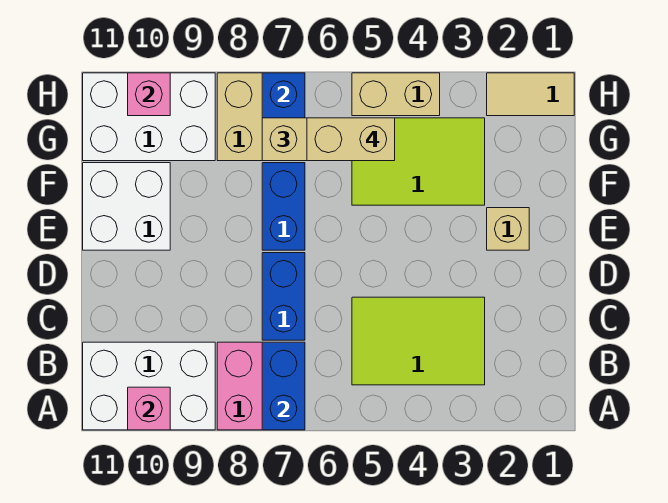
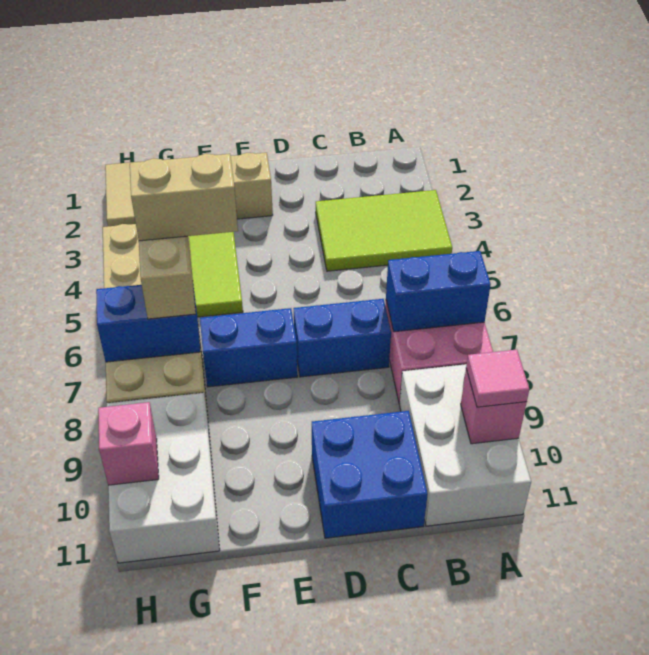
none -> pink tile A10 level 3
lime tile B3:C5 level 1 -> lime tile A3:C4 level 1
none -> blue brick C10:D11 level 1
white brick E10:F11 level 1 -> none
tan brick G5:G6 level 4 -> tan brick F6:G6 level 4

